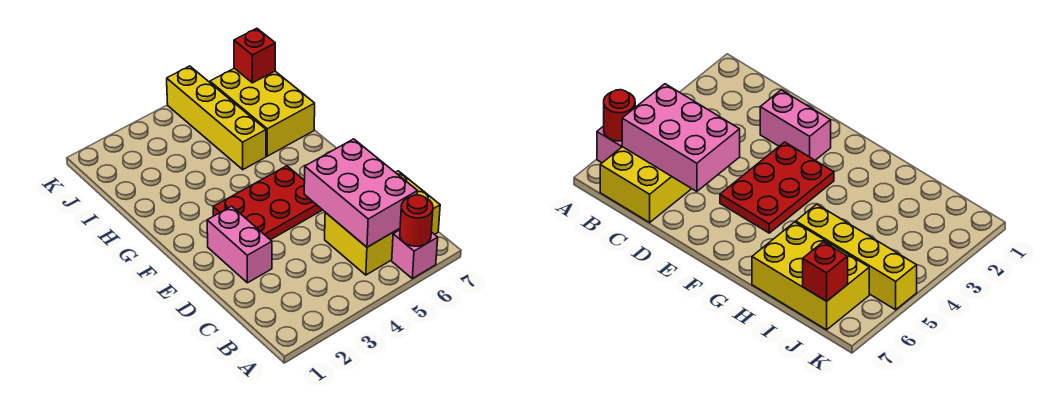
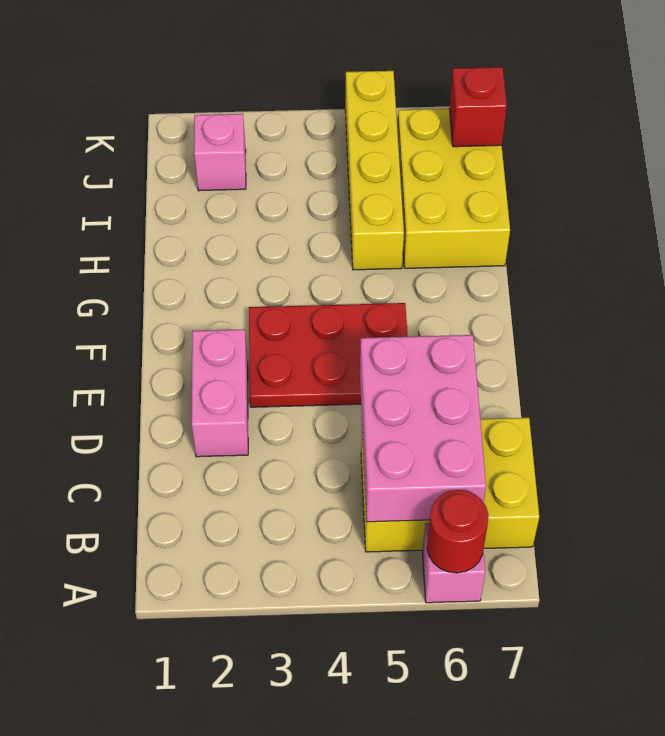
none -> pink brick J2 level 1

